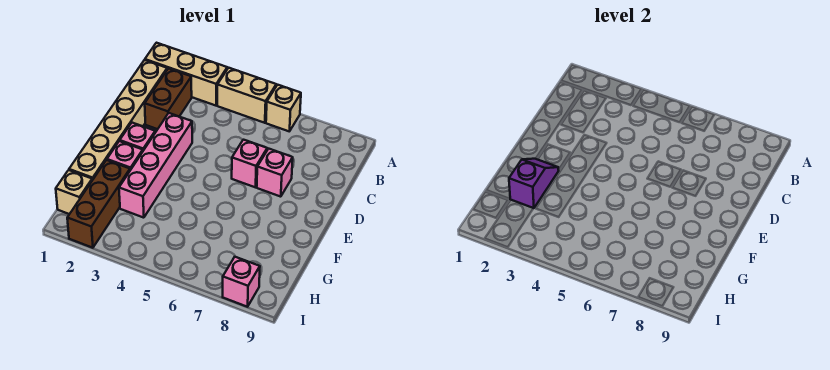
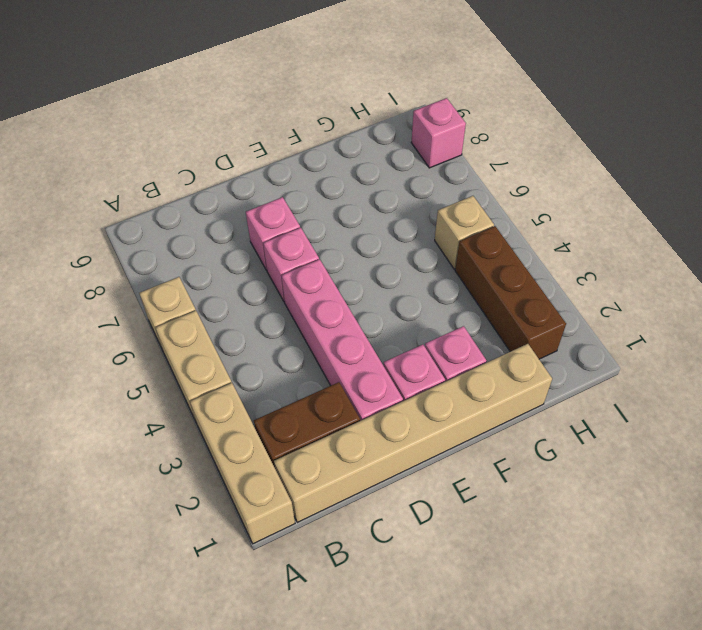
pink brick D3:G3 level 1 -> pink brick D2:D5 level 1
purple slope F2:G2 level 2 top G -> none
brown brick G2:I2 level 1 -> brown brick H2:H4 level 1
tan brick H1 level 1 -> tan brick H5 level 1

